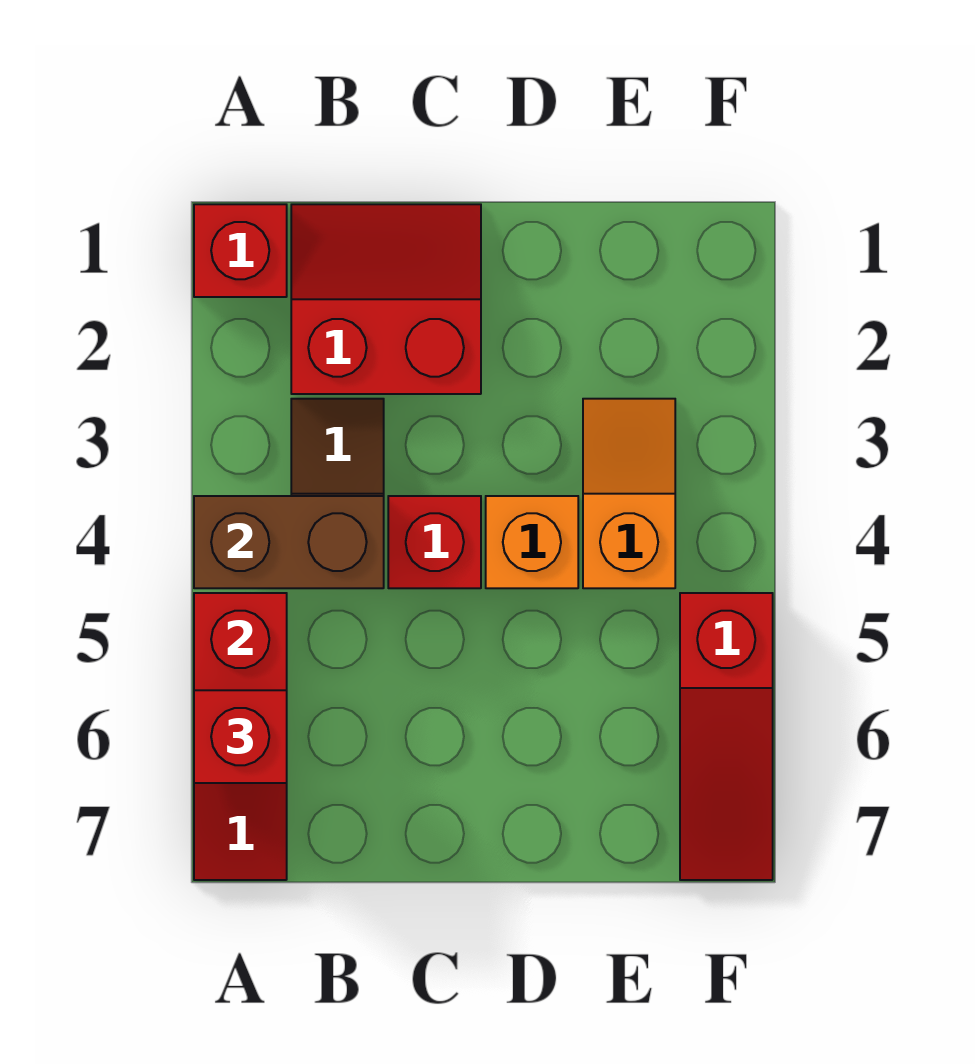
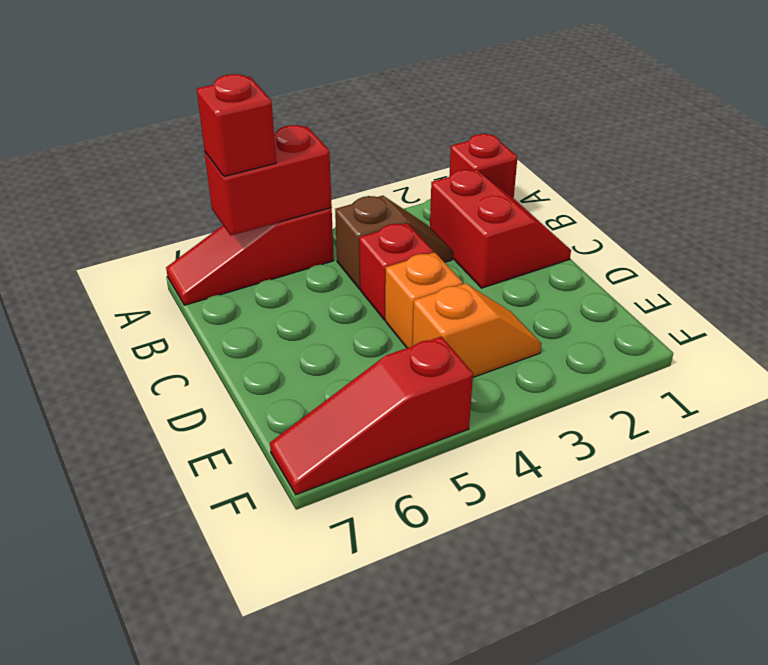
brown brick A4:B4 level 2 -> none

